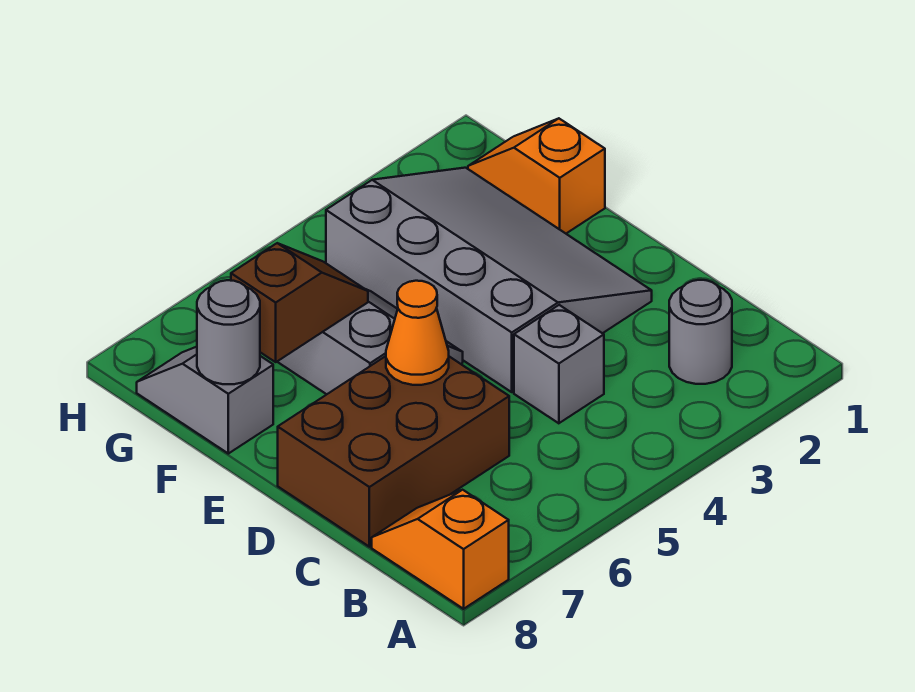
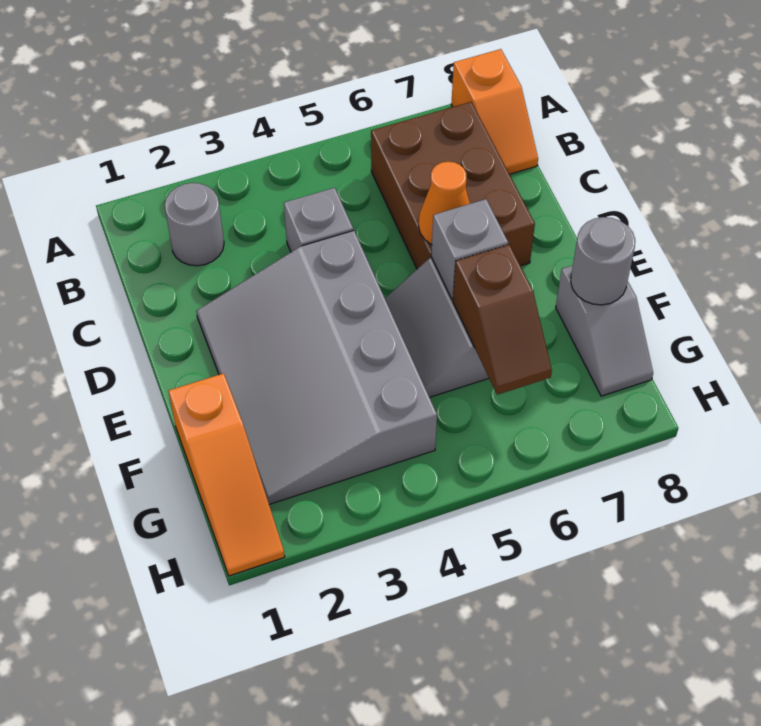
brown brick C6:D8 level 1 -> brown brick B6:D7 level 1
none -> grey brick E6 level 2
orange slope F1:G1 level 1 top F -> orange slope F1:H1 level 1 top F
brown slope F6:F7 level 2 top 7 -> brown slope F6:G6 level 2 top F

